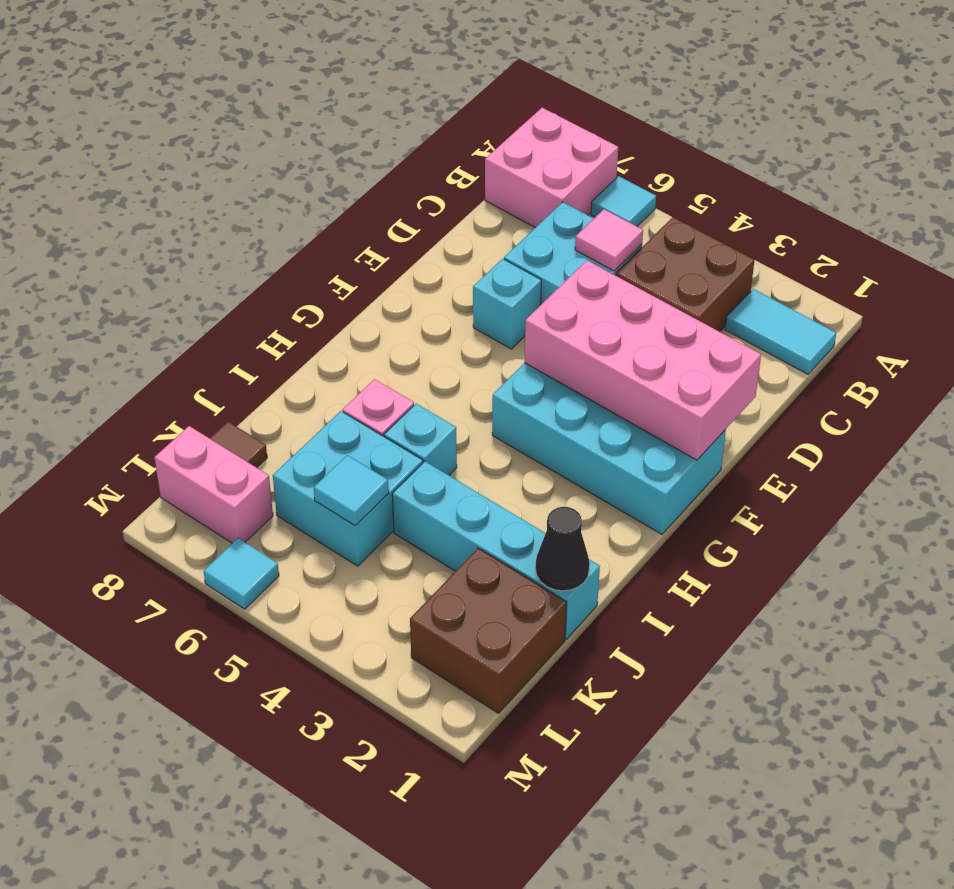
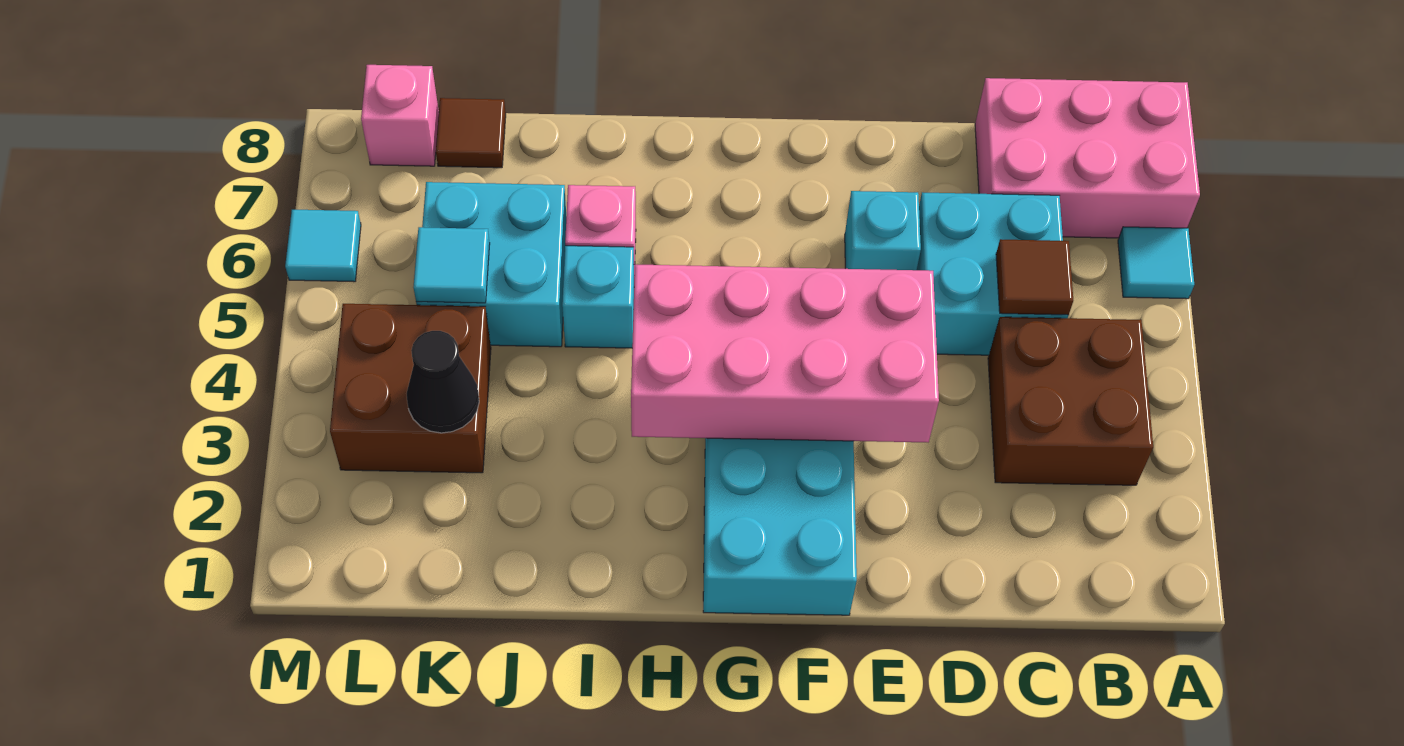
pink brick A7:B8 level 1 -> pink brick A7:C8 level 1
cyan tile B1:B2 level 1 -> none
pink tile C5 level 2 -> brown tile C5 level 2
pink brick E1:F4 level 2 -> pink brick E3:H4 level 2
cyan brick J1:J4 level 1 -> none
black cone J1 level 2 -> black cone K3 level 2
brown brick K1:L2 level 1 -> brown brick K3:L4 level 1
pink brick L7:L8 level 1 -> pink brick L8 level 1

